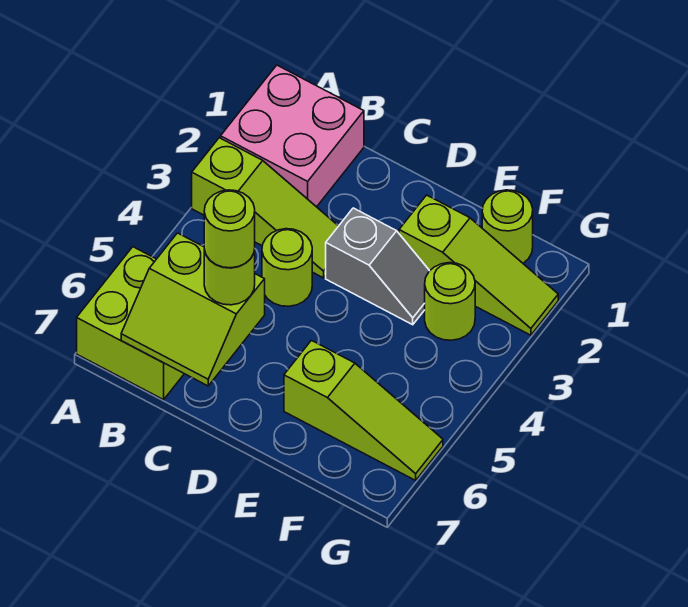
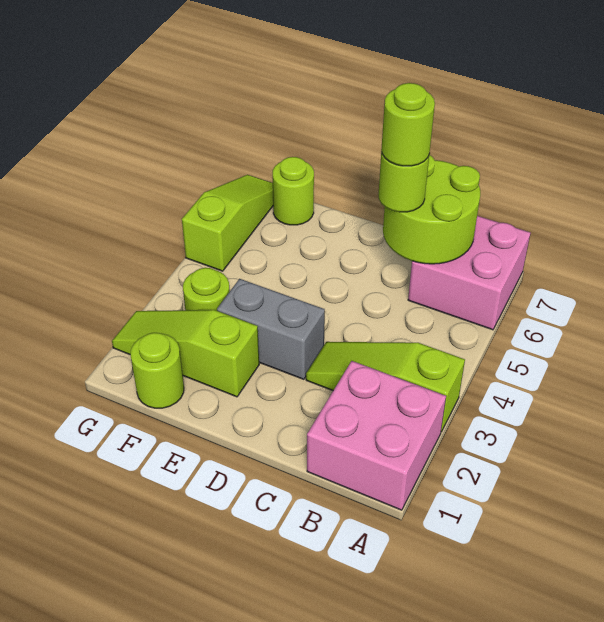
lime brick A6:B7 level 1 -> pink brick A6:B7 level 1
lime slope B6:C7 level 2 top 6 -> lime round brick B6:C7 level 2
lime round brick C4 level 1 -> lime round brick F7 level 1
grey slope D3:E3 level 1 top D -> grey brick D3:E3 level 1
lime slope E6:G6 level 1 top E -> lime slope G5:G7 level 1 top 5

